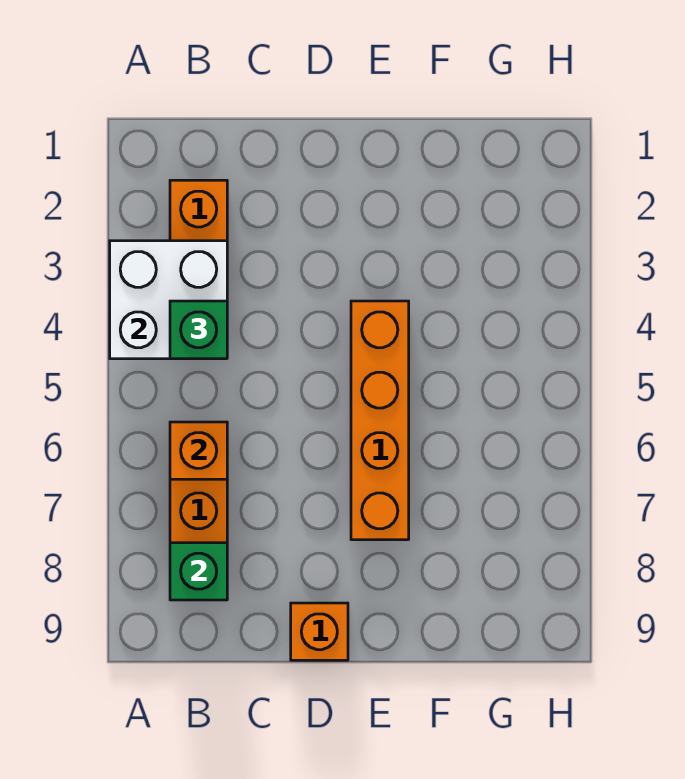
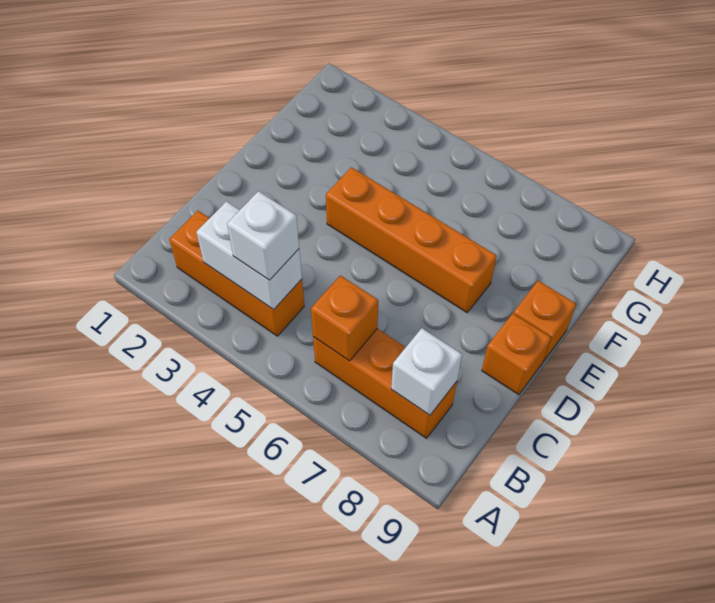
white brick A3:B4 level 2 -> white brick B3:B4 level 2
green brick B4 level 3 -> white brick B4 level 3
green brick B8 level 2 -> white brick B8 level 2
none -> orange brick E9 level 1

